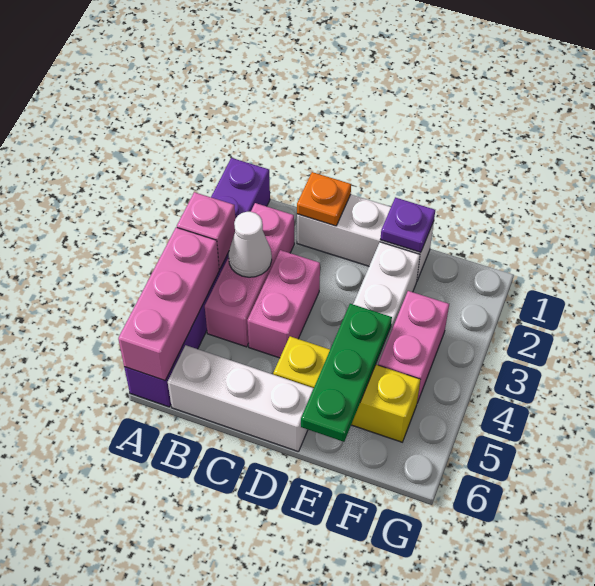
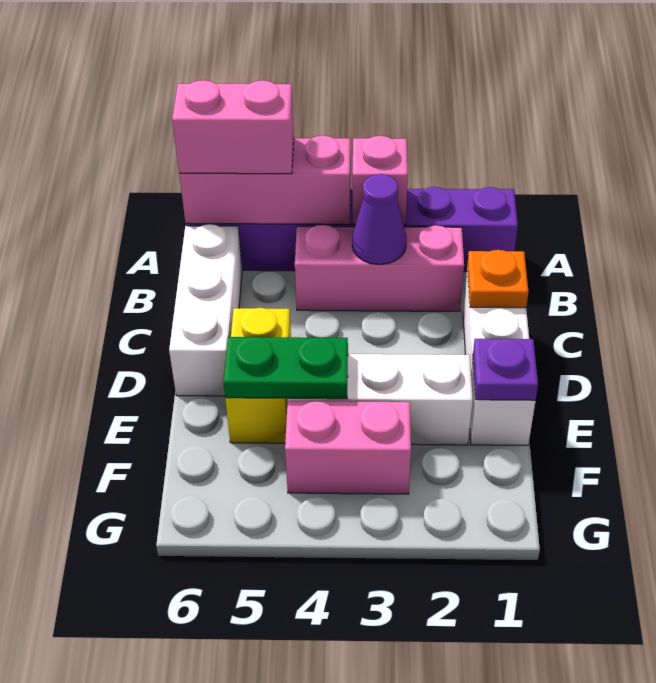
white cone B3 level 2 -> purple cone B3 level 2
pink brick C3:C4 level 1 -> pink brick A5:A6 level 3
yellow brick D5:F5 level 1 -> yellow brick D5:E5 level 1
green plate E4:E6 level 2 -> green plate E4:E5 level 2

